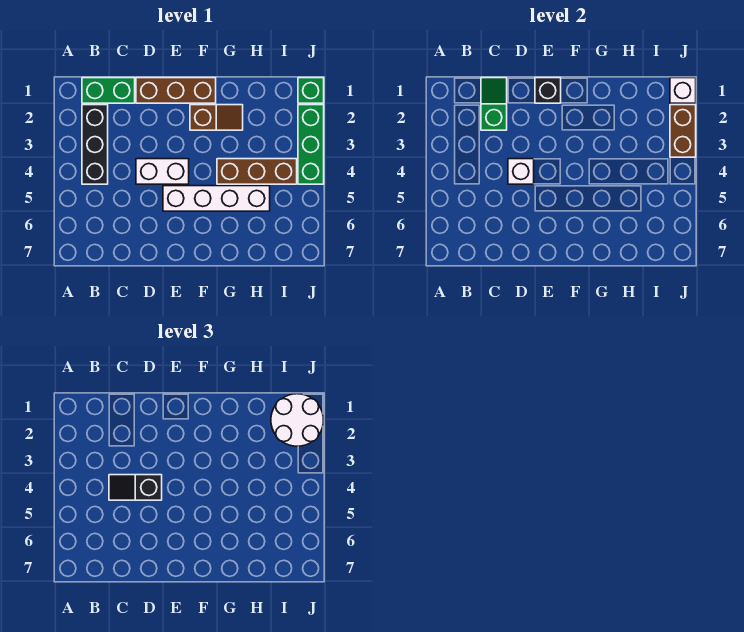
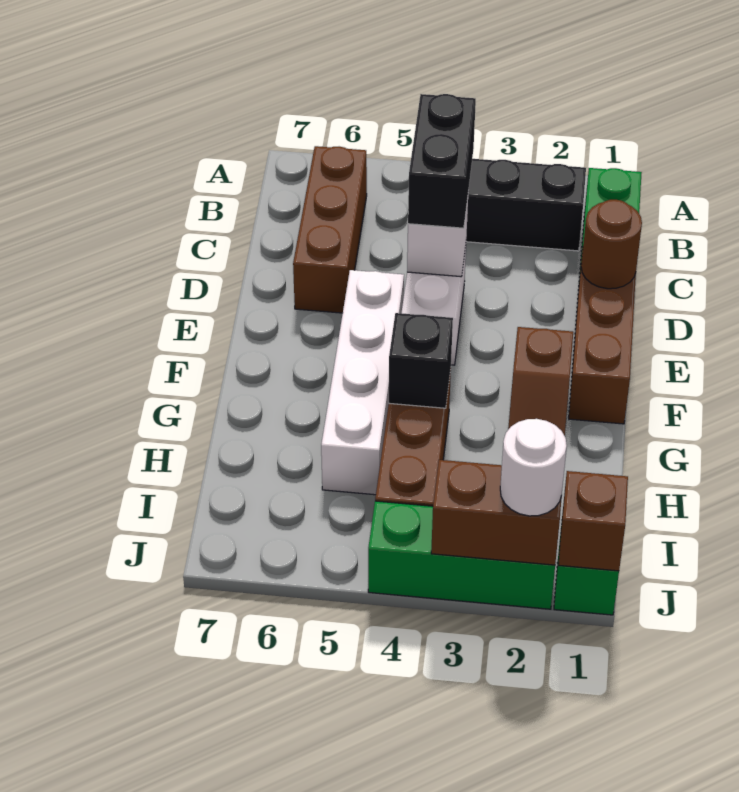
none -> brown brick B6:D6 level 1
green slope C1:C2 level 2 top 2 -> none
black slope C4:D4 level 3 top D -> black brick C4:D4 level 3
none -> brown round brick D1 level 2
black brick E1 level 2 -> black brick G4 level 2
white round brick I1:J2 level 3 -> white round brick J2 level 3
white brick J1 level 2 -> brown brick J1 level 2

